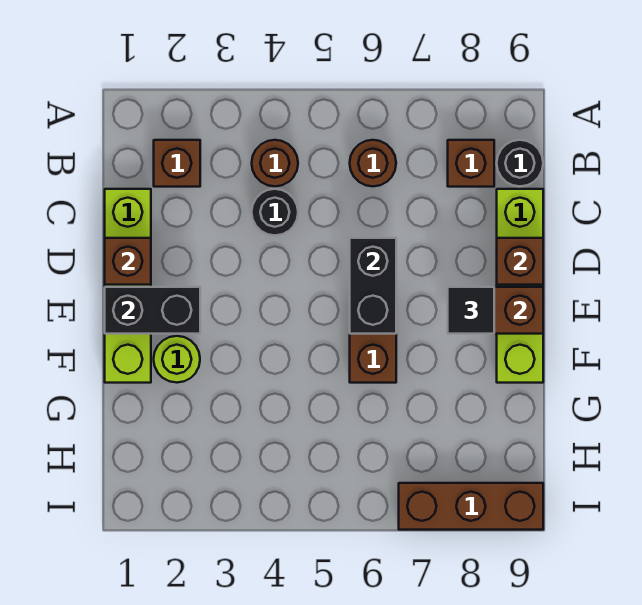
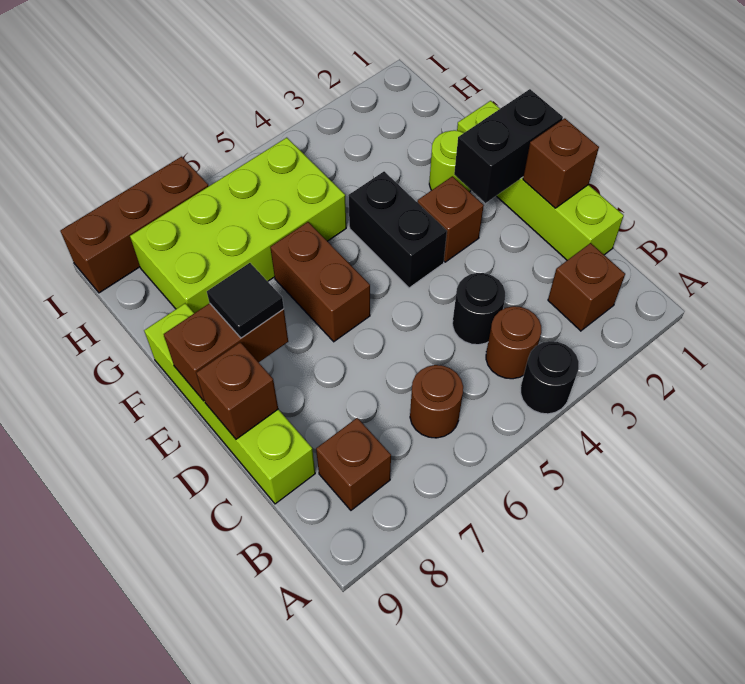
black round brick B9 level 1 -> black round brick A4 level 1
black brick D6:E6 level 2 -> black brick E4:F4 level 1
none -> brown brick E3 level 1
none -> lime brick G5:H8 level 1

